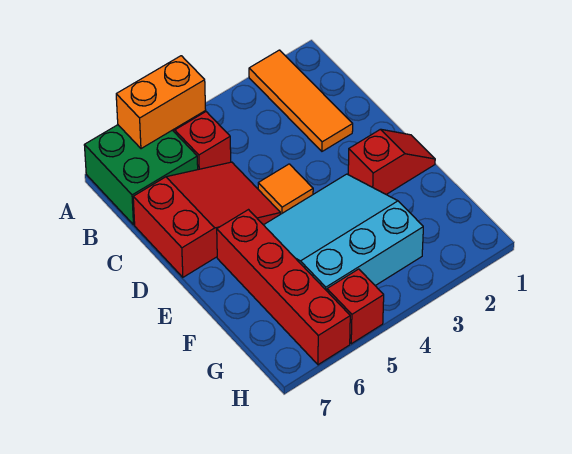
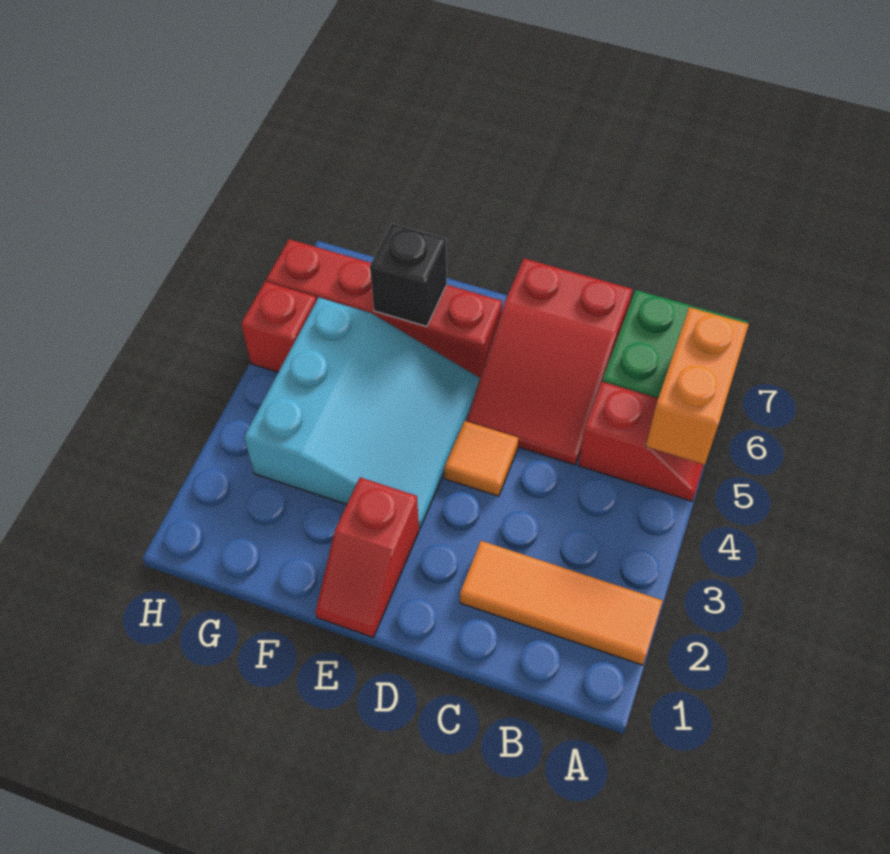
none -> black brick F6 level 2

